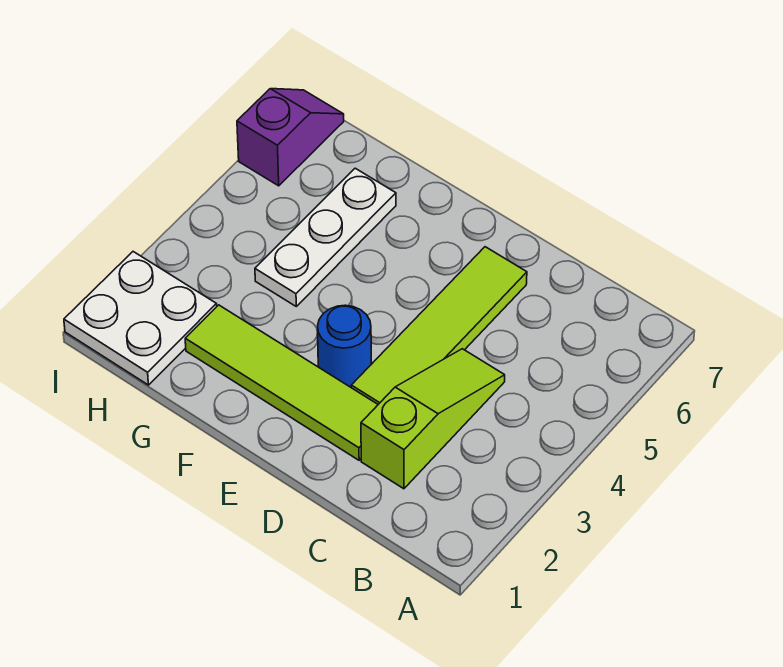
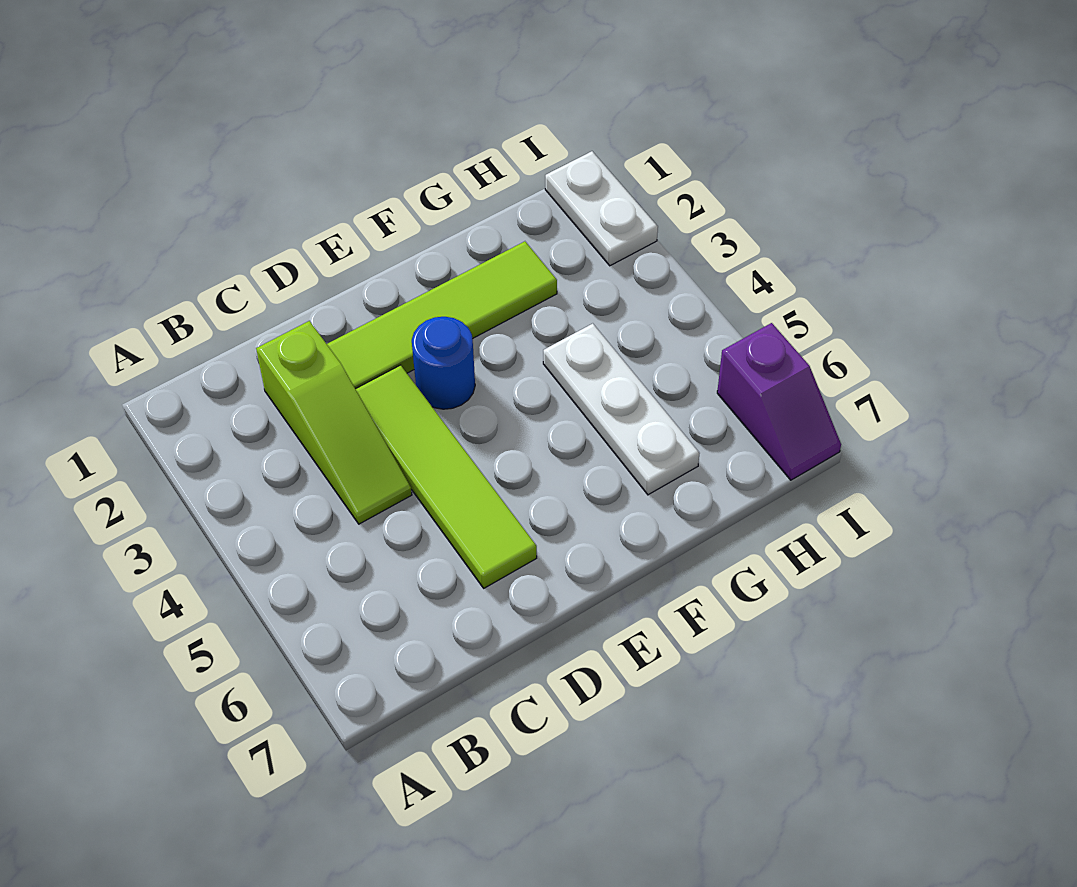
white plate H1:I2 level 1 -> white plate I1:I2 level 1

